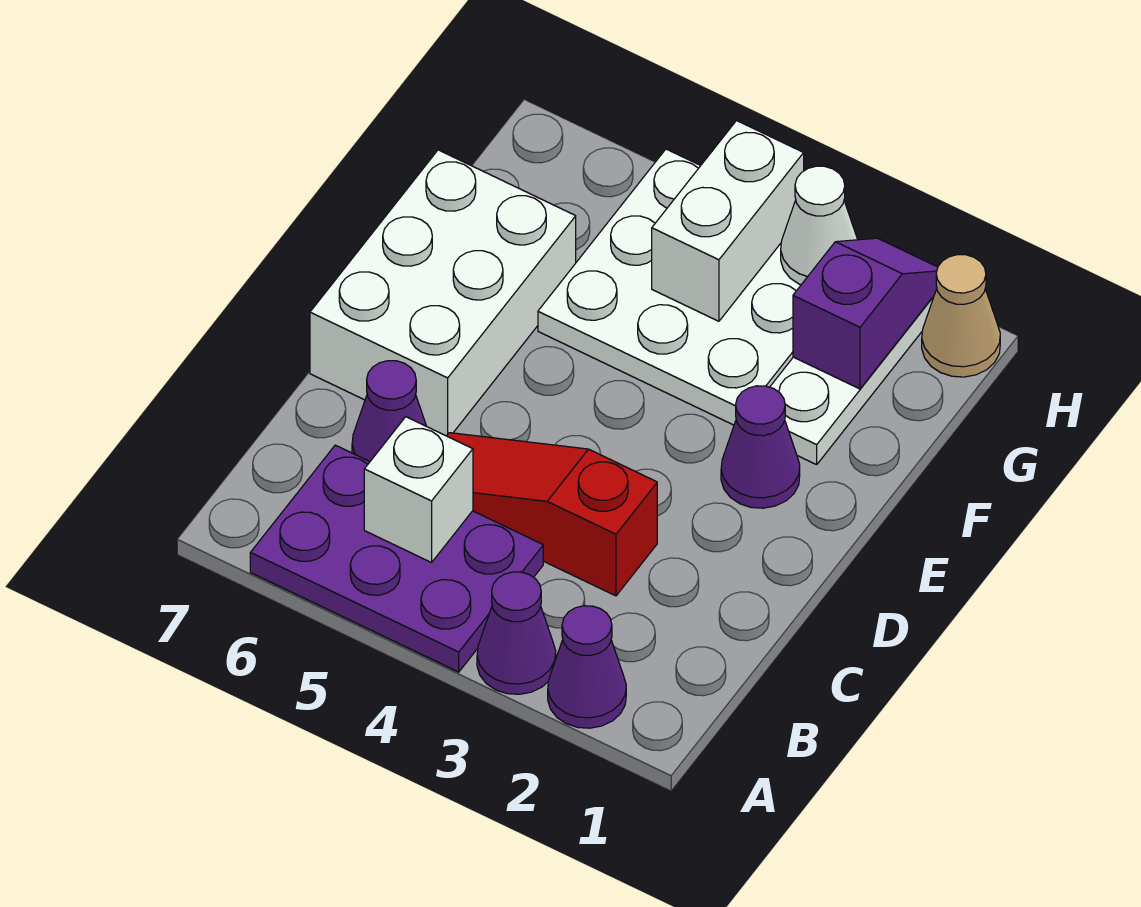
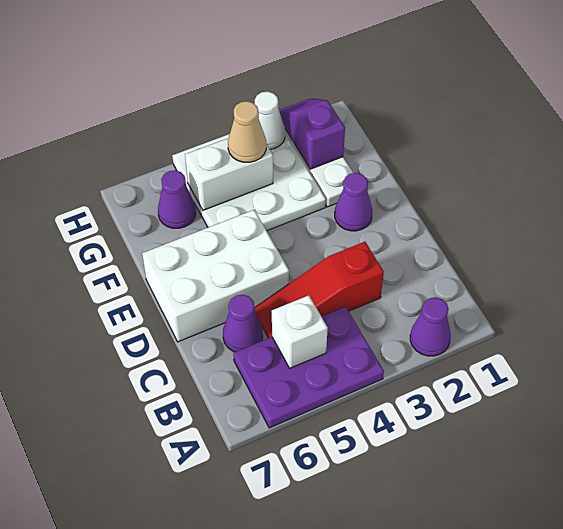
purple cone A3 level 1 -> purple cone G6 level 1
white brick D6:F7 level 1 -> white brick D5:E7 level 1
white brick G4:H4 level 2 -> white brick G4:G5 level 2
tan cone H1 level 1 -> tan cone G4 level 3

